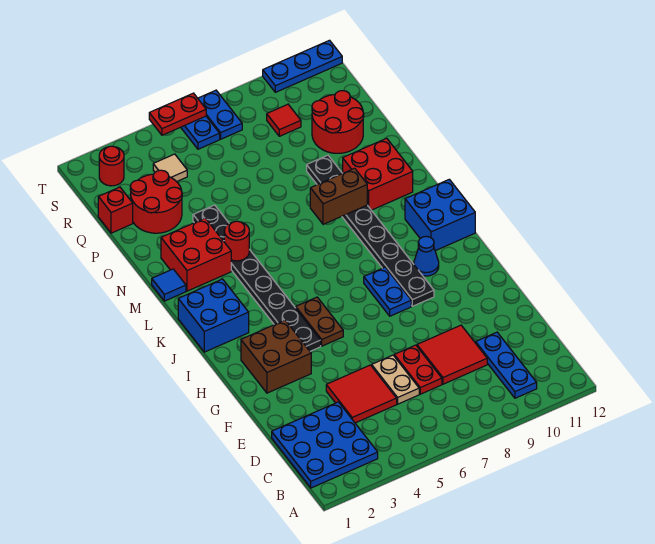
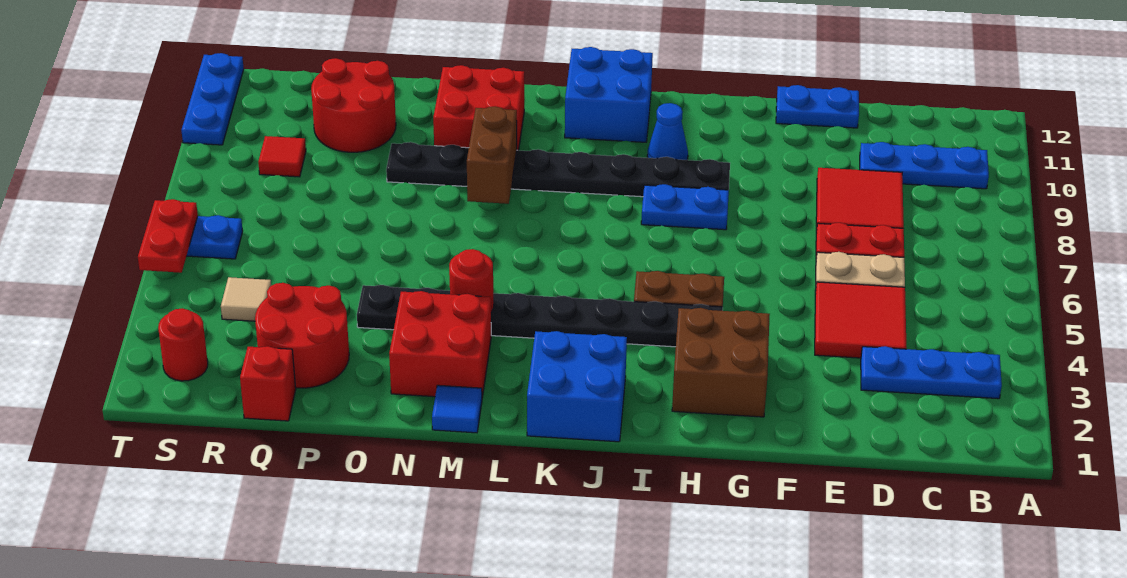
blue plate B1:D3 level 1 -> blue plate B3:D3 level 1
blue plate S7:T7 level 1 -> blue plate E12:F12 level 1

